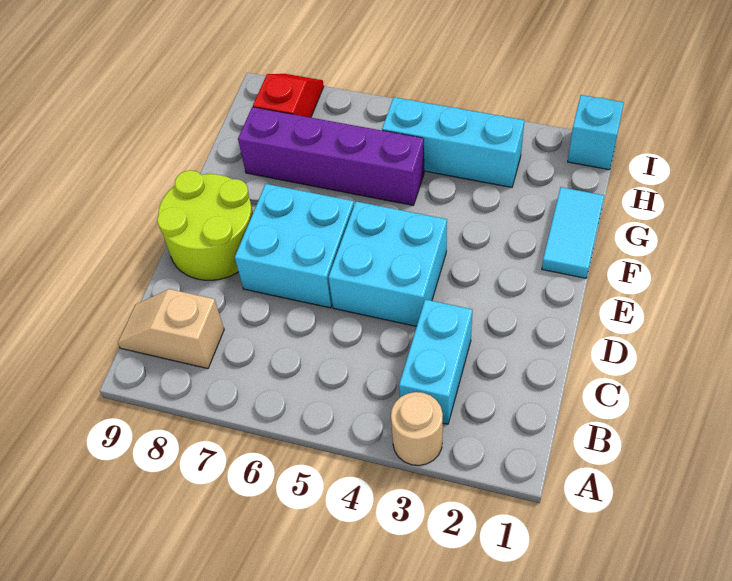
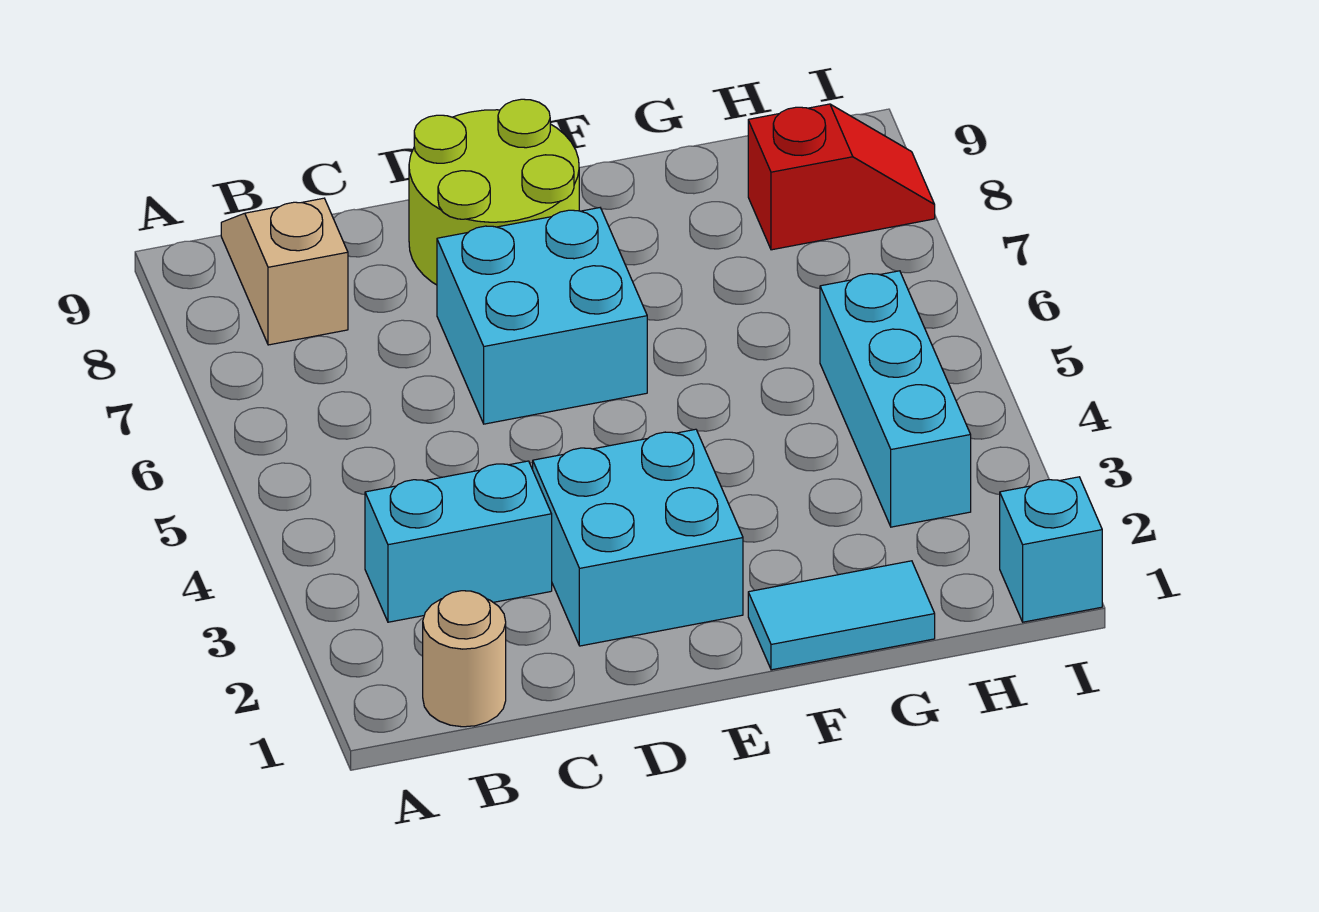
tan round brick A3 level 1 -> tan round brick B1 level 1
cyan brick D4:E5 level 1 -> cyan brick D2:E3 level 1
purple brick G5:G8 level 1 -> none

